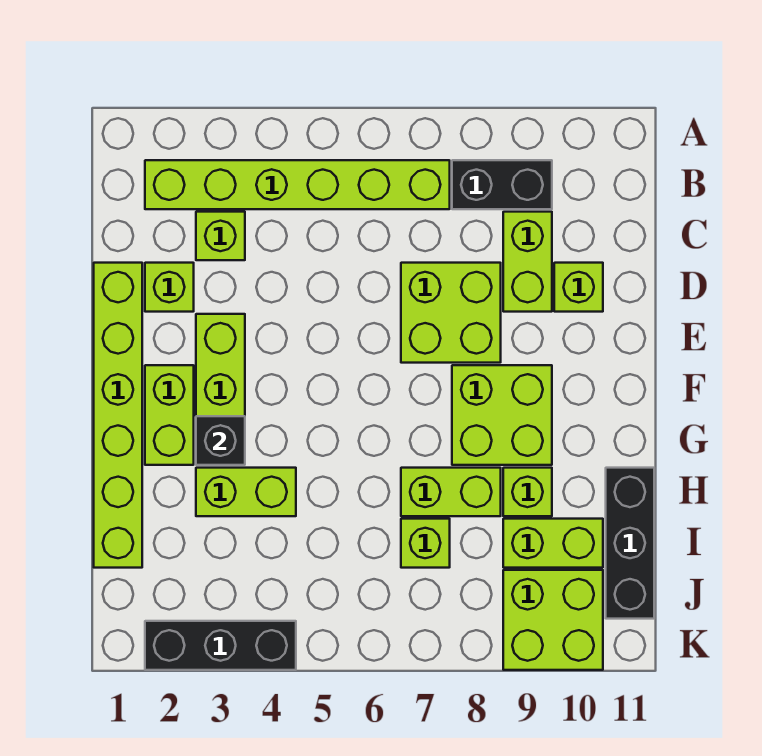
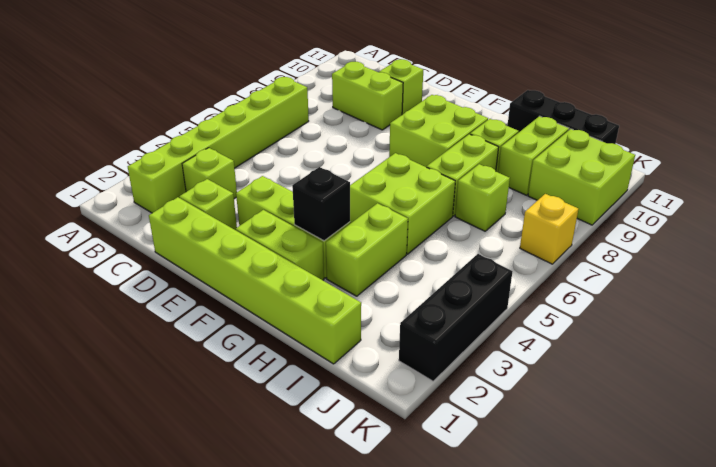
black brick B8:B9 level 1 -> none
lime brick D7:E8 level 1 -> lime brick G5:H6 level 1
none -> yellow brick K7 level 1

